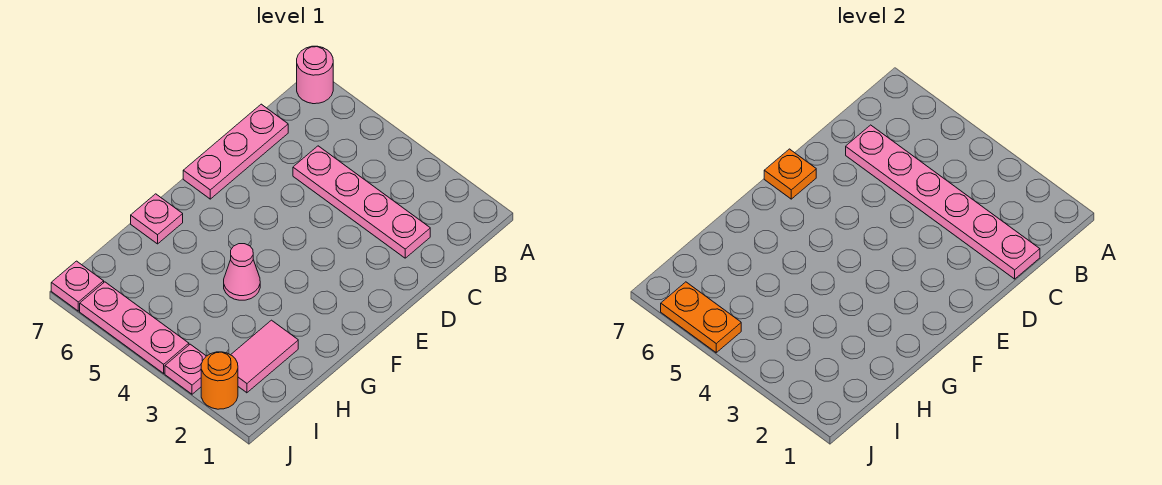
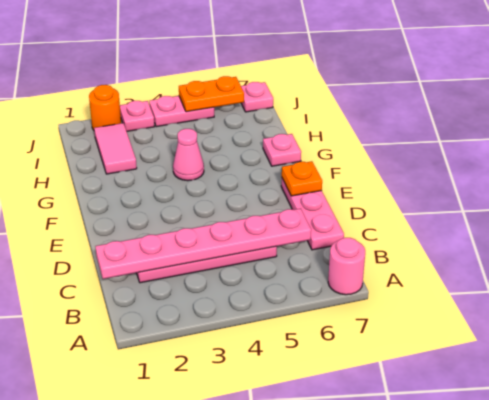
pink plate J4:J6 level 1 -> pink plate J4:J5 level 1

